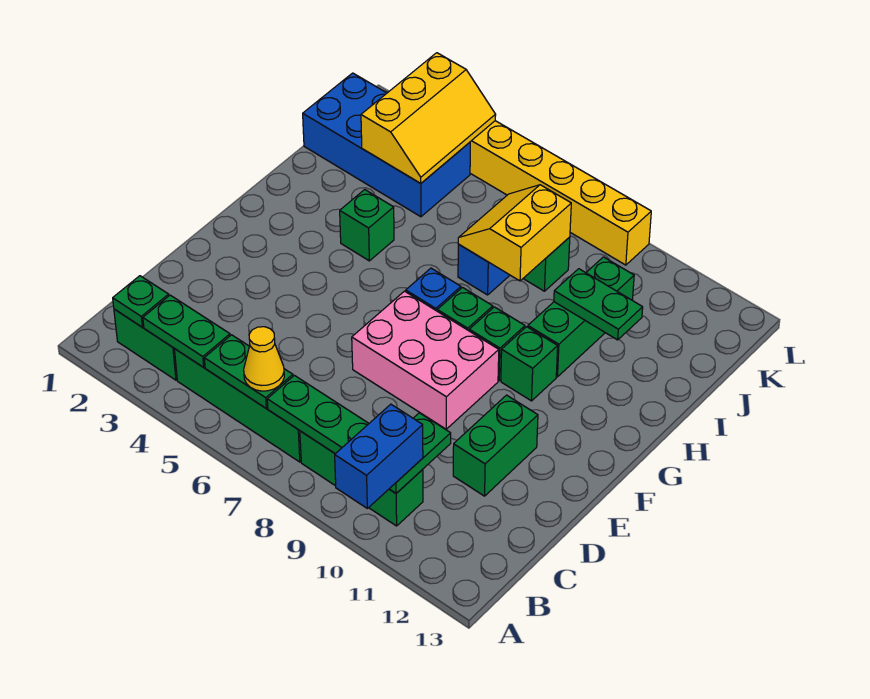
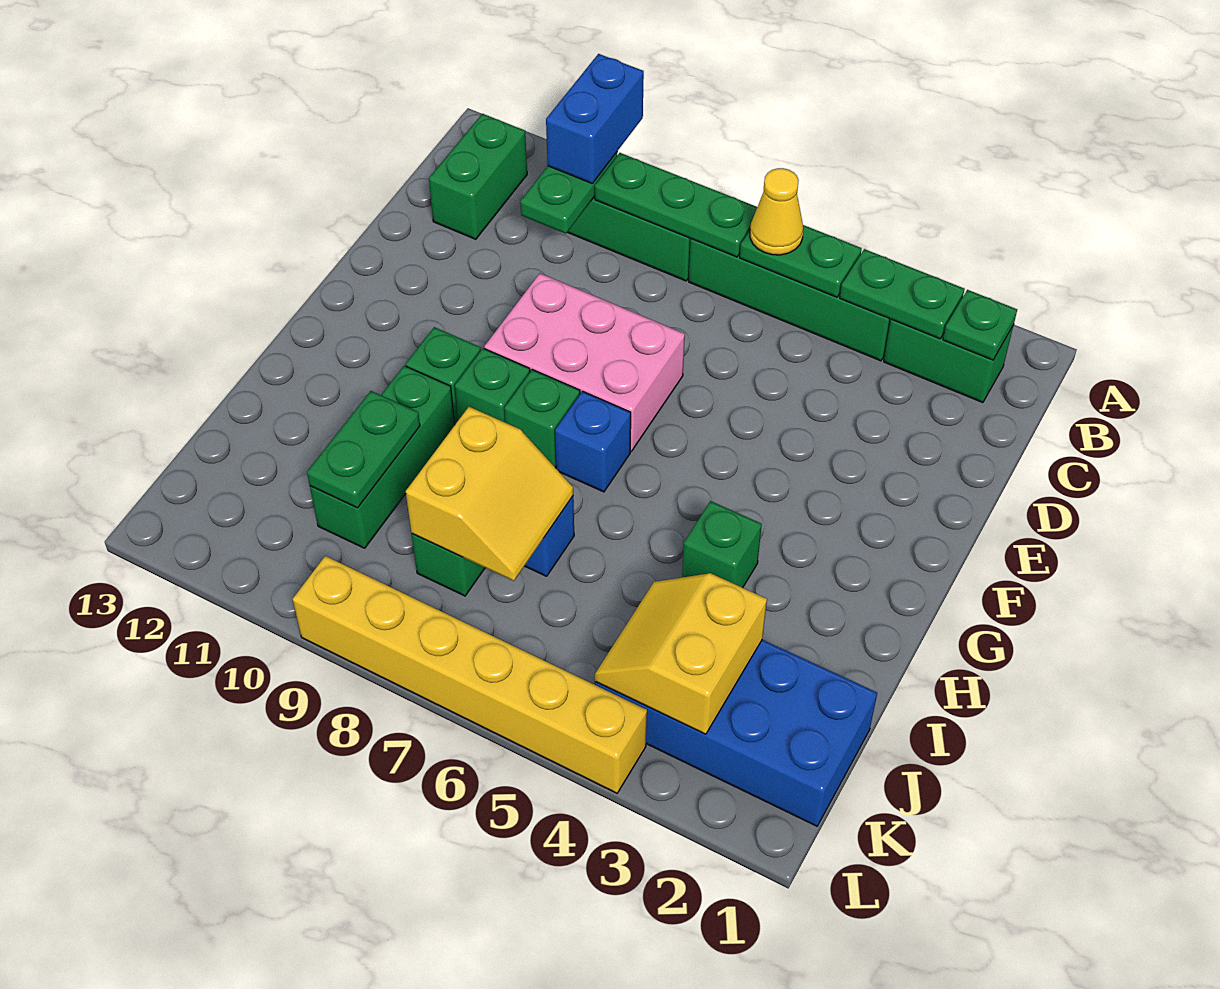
green brick D11:E11 level 1 -> green brick B12:C12 level 1
green plate I10:I11 level 2 -> green plate I10:J10 level 2
yellow slope J3:L4 level 2 top 3 -> yellow slope J3:K4 level 2 top 3

